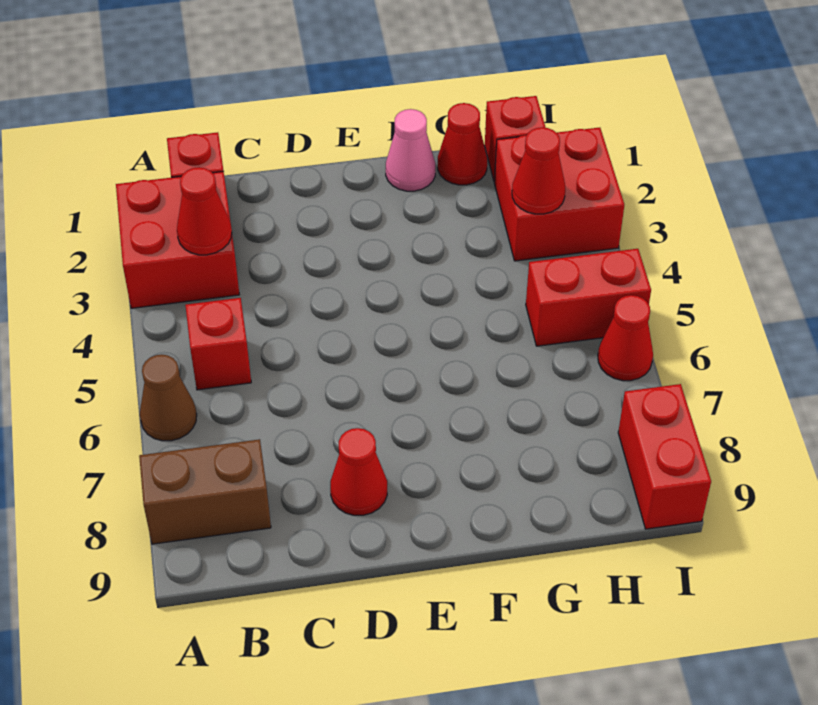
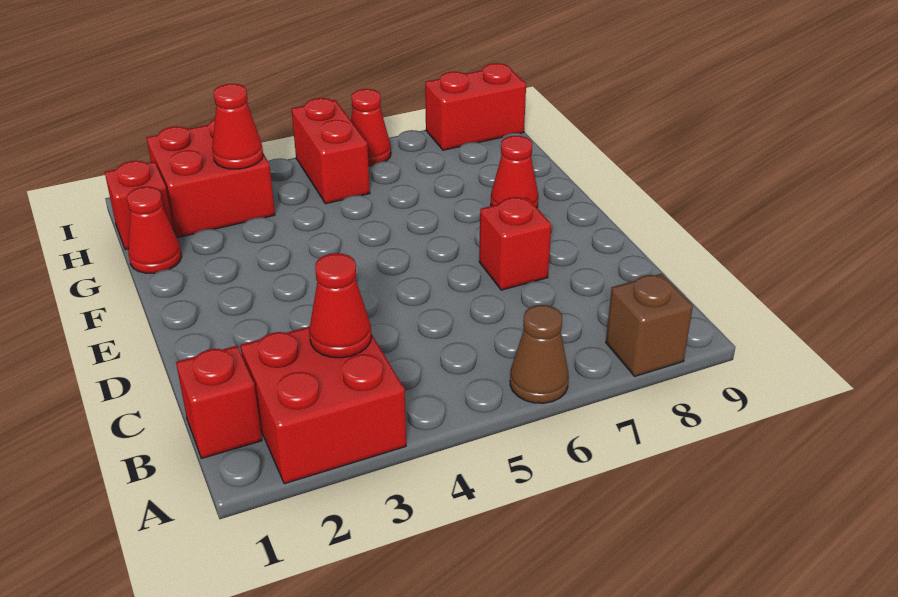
brown brick A8:B8 level 1 -> brown brick A8 level 1
red brick B5 level 1 -> red brick D7 level 1
red cone D8 level 1 -> red cone F8 level 1
pink cone F1 level 1 -> none

